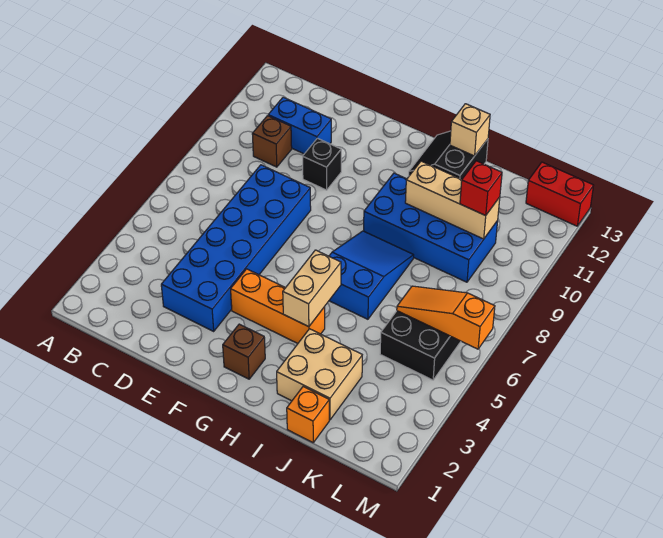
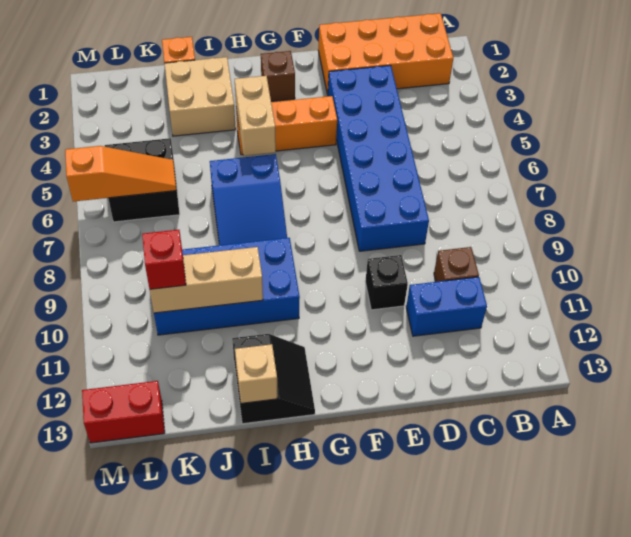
none -> orange brick B1:E2 level 1

